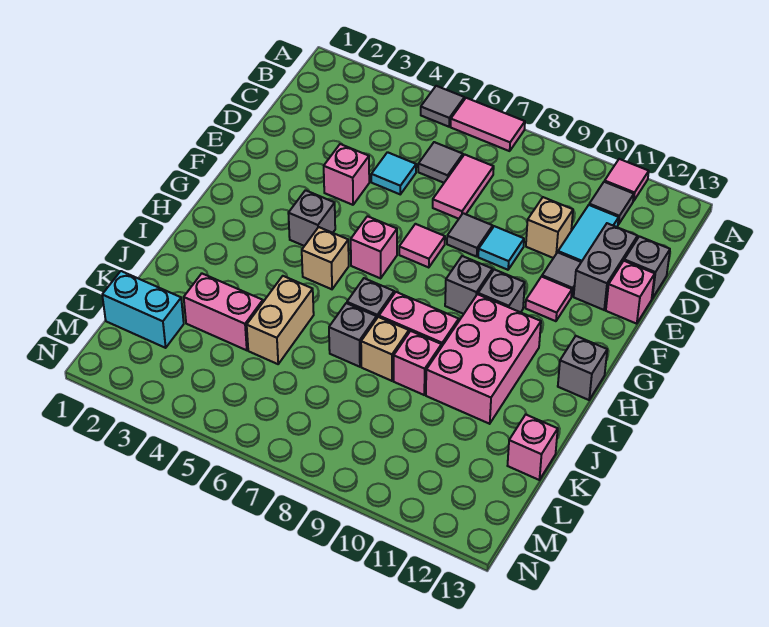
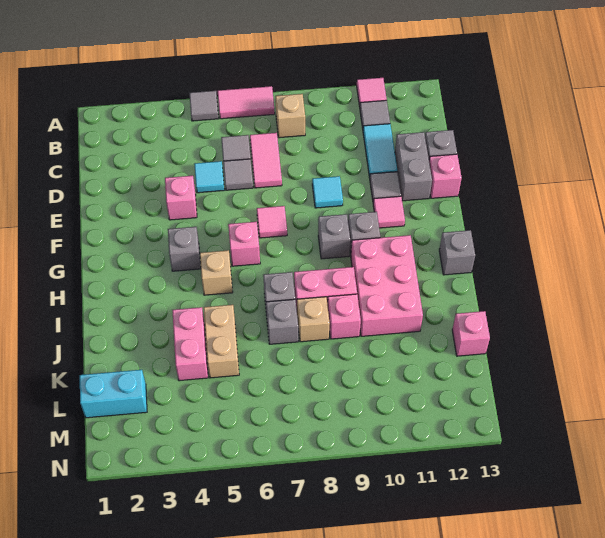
tan brick D10 level 1 -> tan brick B8 level 1
grey tile E8 level 1 -> grey tile D6 level 1
pink brick K3:K4 level 1 -> pink brick J4:K4 level 1

